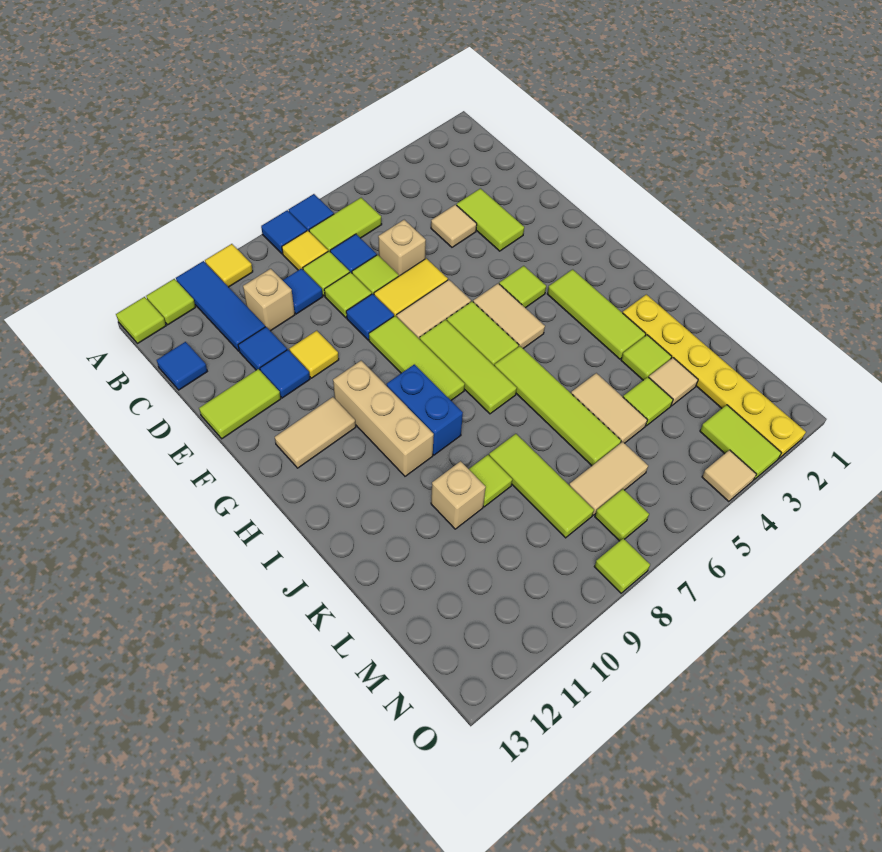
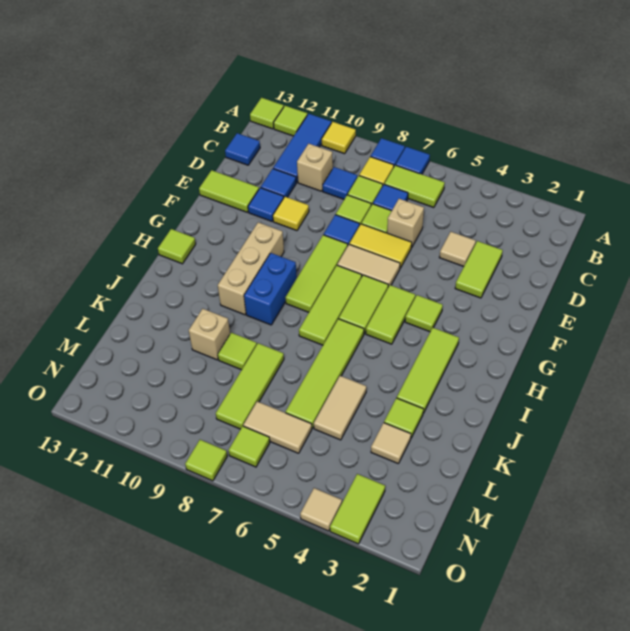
tan tile G5:H5 level 1 -> lime tile G5:H5 level 1
tan tile G11:G12 level 1 -> none
yellow plate J2:O2 level 1 -> none
lime tile L4 level 1 -> lime tile H13 level 1

